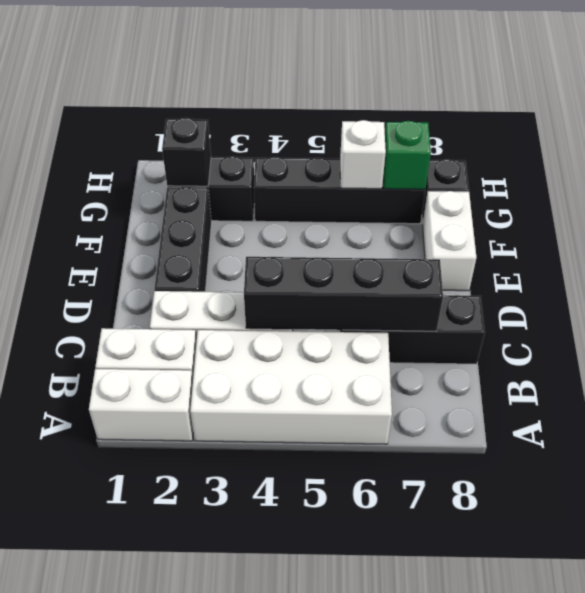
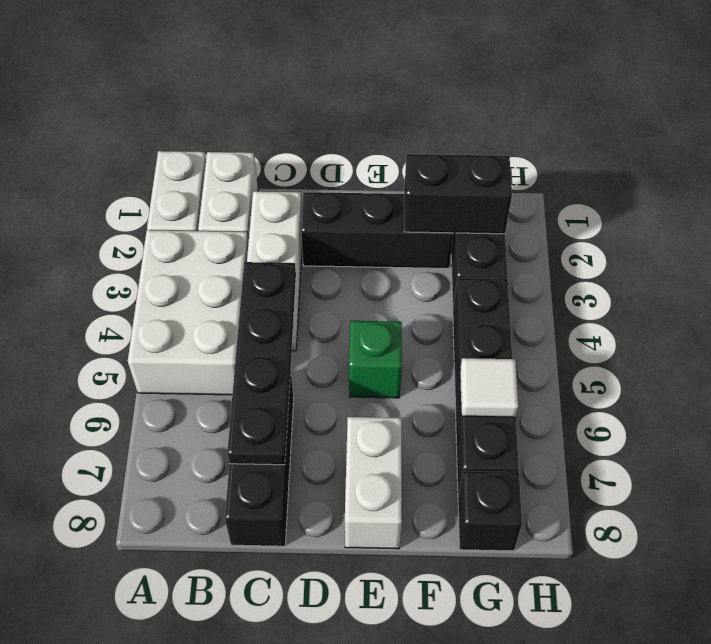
white brick A3:B6 level 1 -> white brick A3:B5 level 1
black brick C4:C7 level 2 -> black plate C4:C7 level 2
white brick E8:F8 level 1 -> white brick E7:E8 level 1
black brick G2 level 2 -> black brick F2:G2 level 2
white brick G6 level 2 -> white tile G6 level 2
green brick G7 level 2 -> green brick E5 level 1

